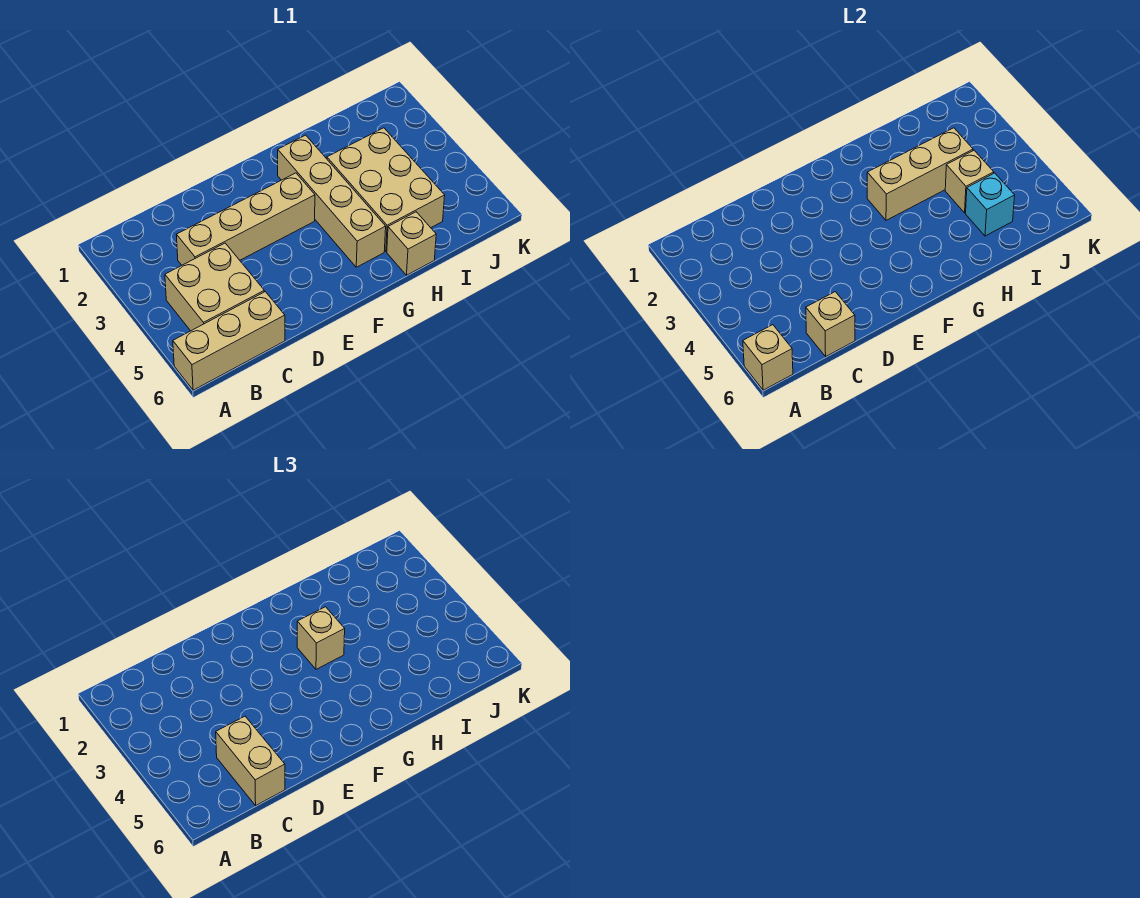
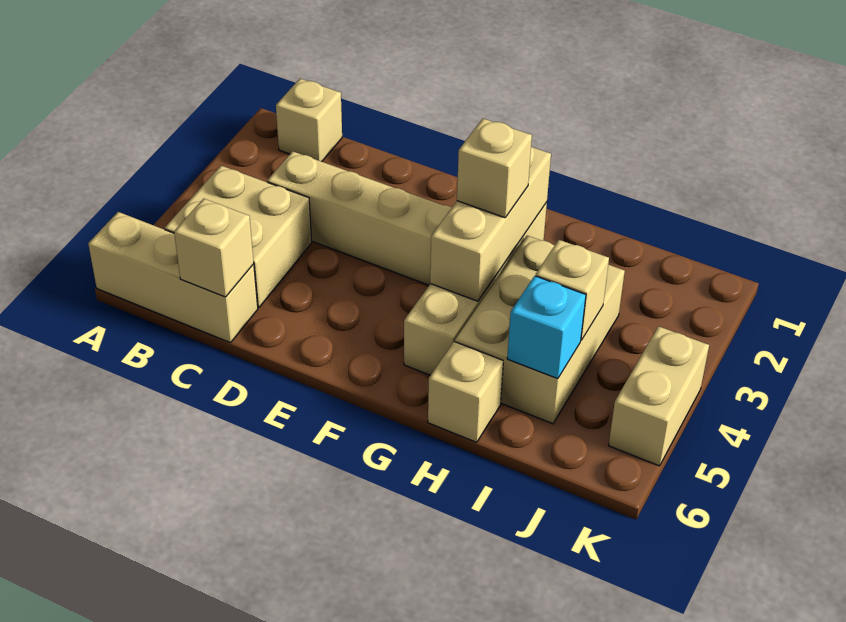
tan brick A6 level 2 -> tan brick B1 level 1
tan brick C5:C6 level 3 -> tan brick K4:K5 level 1
tan brick G3:I3 level 2 -> tan brick G2:G4 level 2

